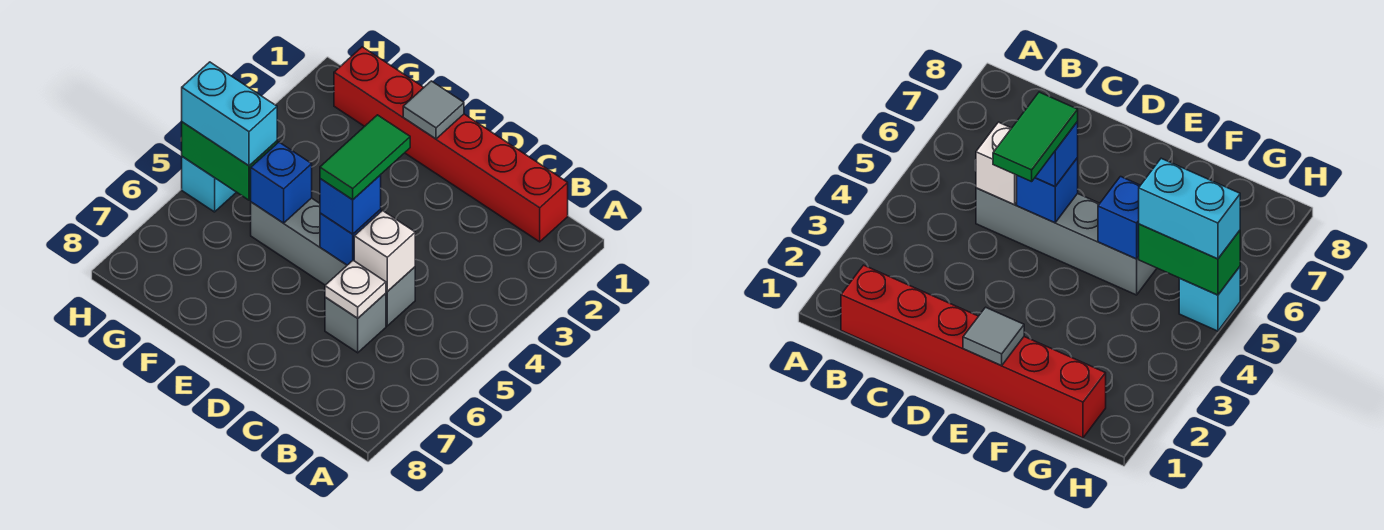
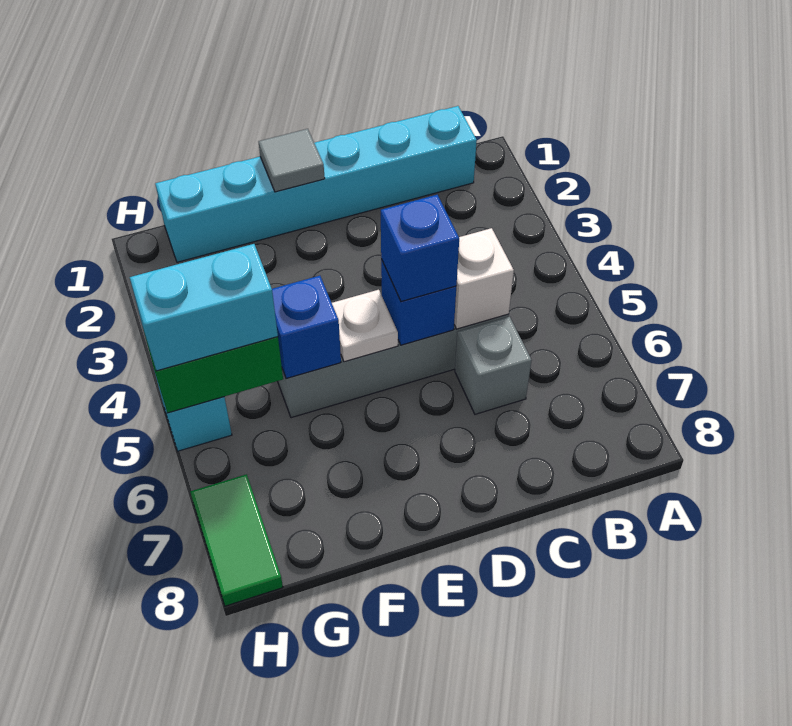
red brick B1:G1 level 1 -> cyan brick B1:G1 level 1
white plate C6 level 2 -> white plate E5 level 2
green tile D4:D5 level 4 -> green tile H7:H8 level 1

